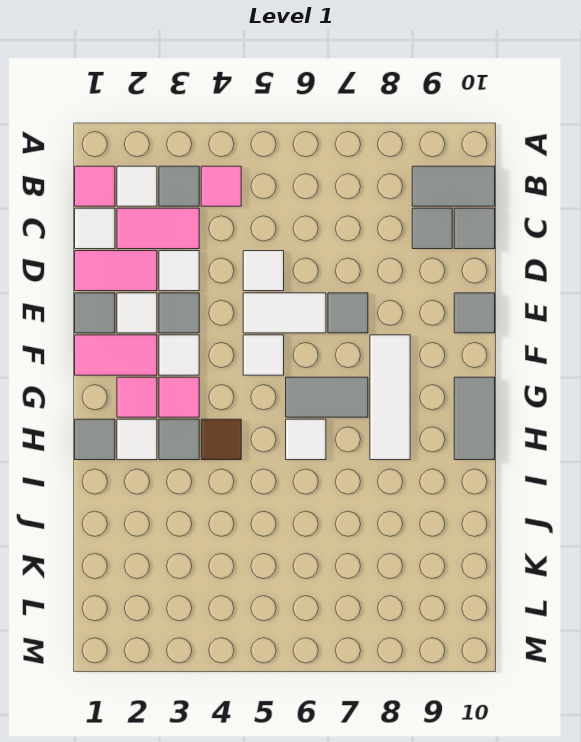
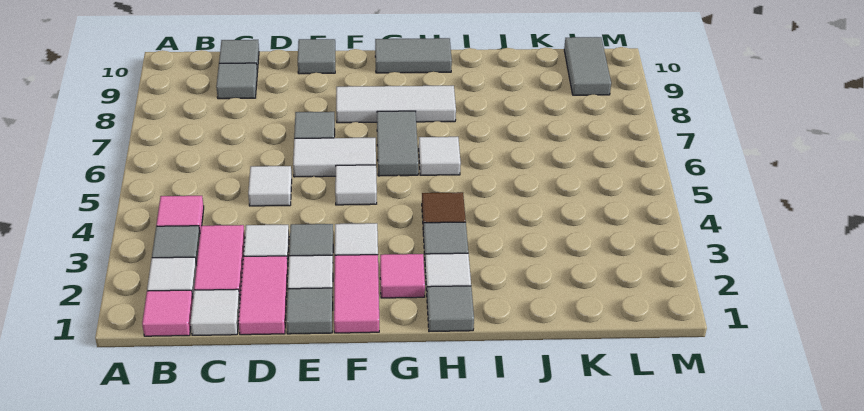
grey tile B9:B10 level 1 -> grey tile L9:L10 level 1
white tile E5:E6 level 1 -> white tile E6:F6 level 1
pink tile G3 level 1 -> none

